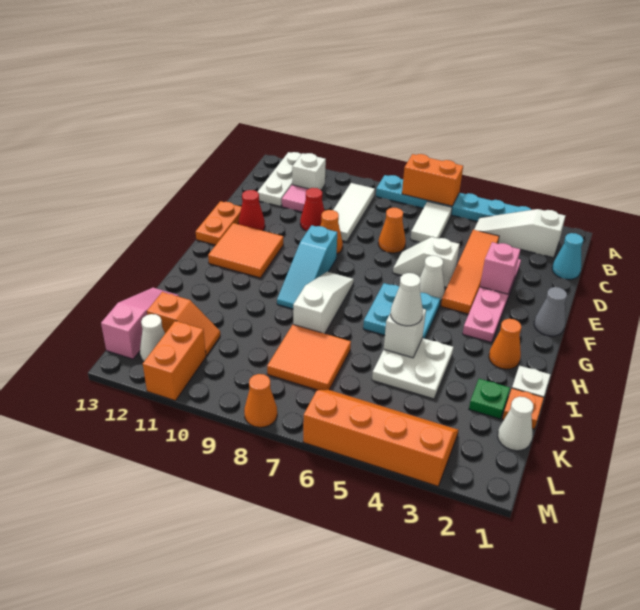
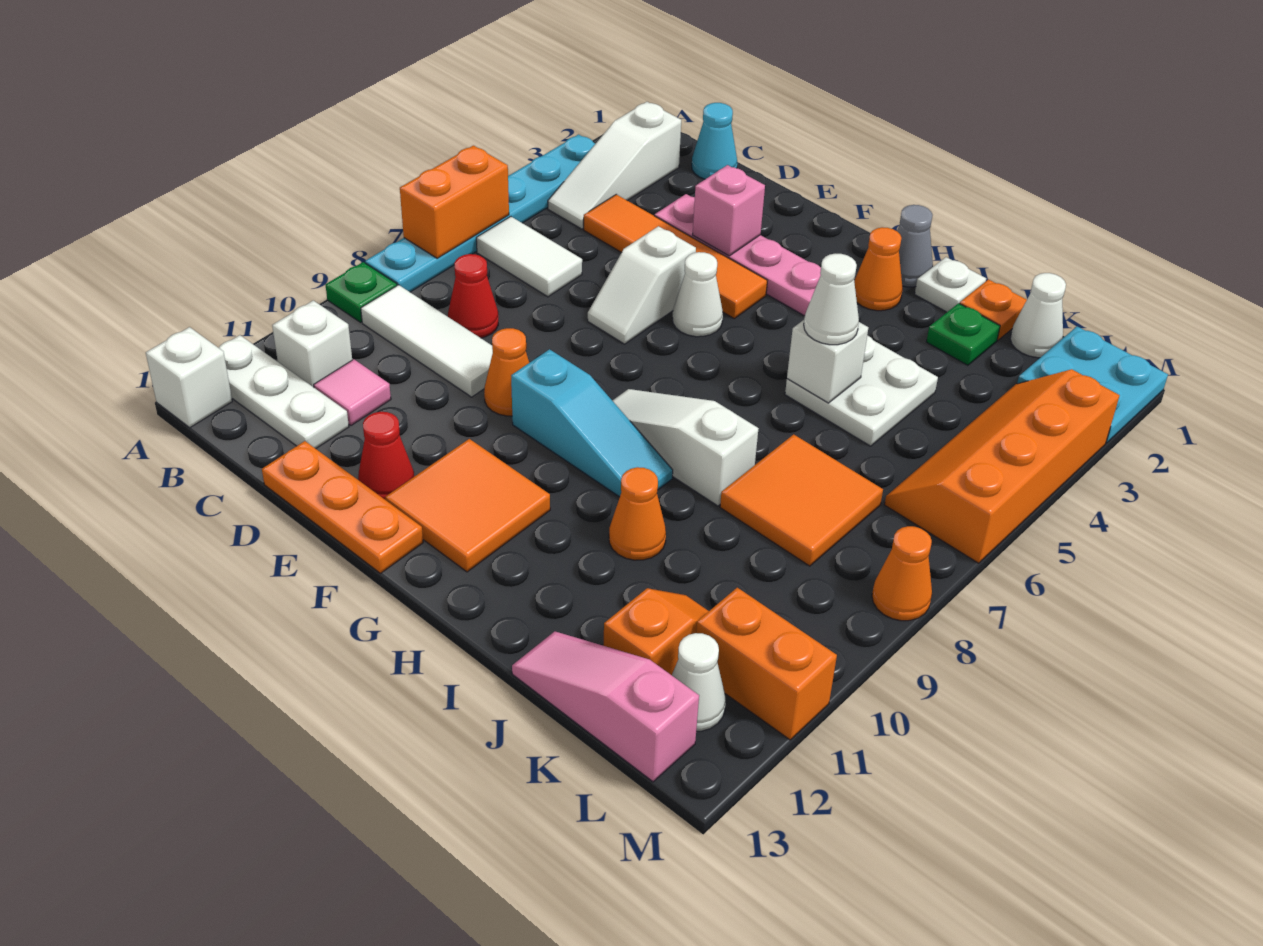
none -> green plate A9 level 1
none -> white brick A13 level 1
orange cone D7 level 1 -> orange cone I10 level 1
red cone D10 level 1 -> red cone C8 level 1
orange plate E13:F13 level 1 -> orange plate D13:F13 level 1
grey cone F1 level 1 -> grey cone H1 level 1
cyan plate G5:H6 level 1 -> cyan plate L1:M2 level 1

